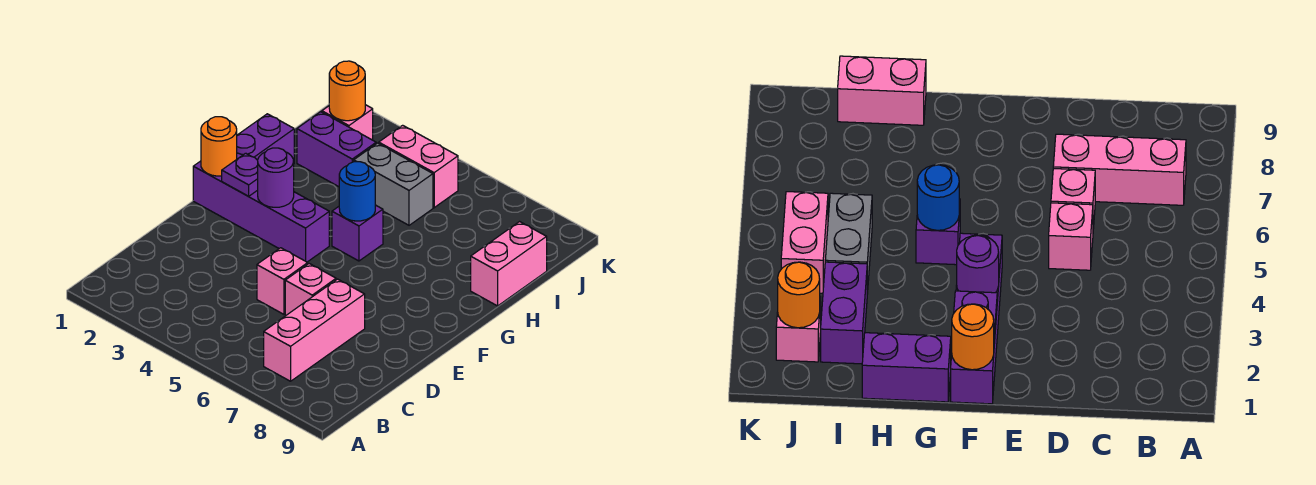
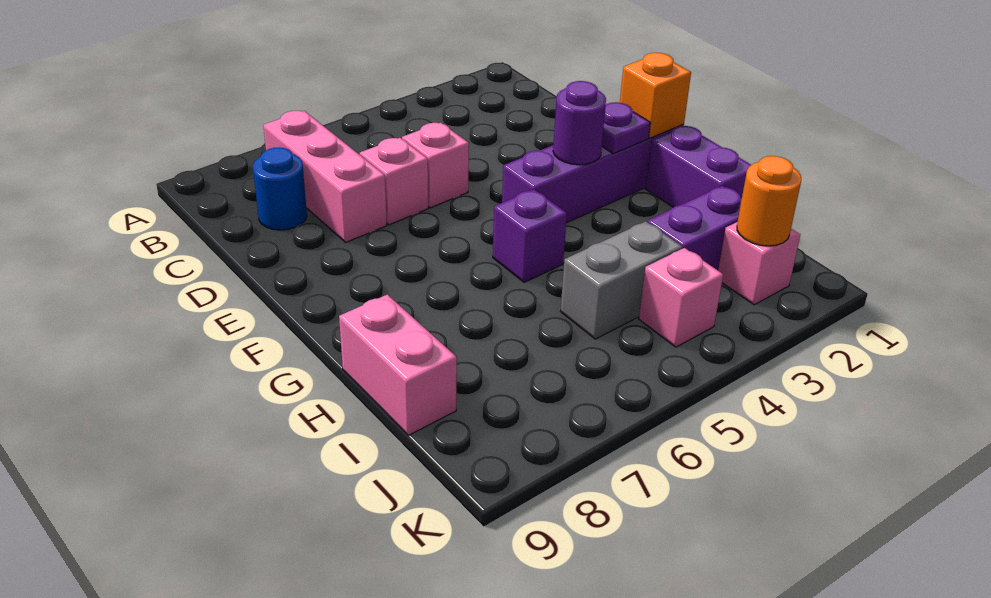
orange round brick F1 level 2 -> orange brick F1 level 2
blue round brick G5 level 2 -> blue round brick C8 level 1
pink brick J4:J5 level 1 -> pink brick J4 level 1

